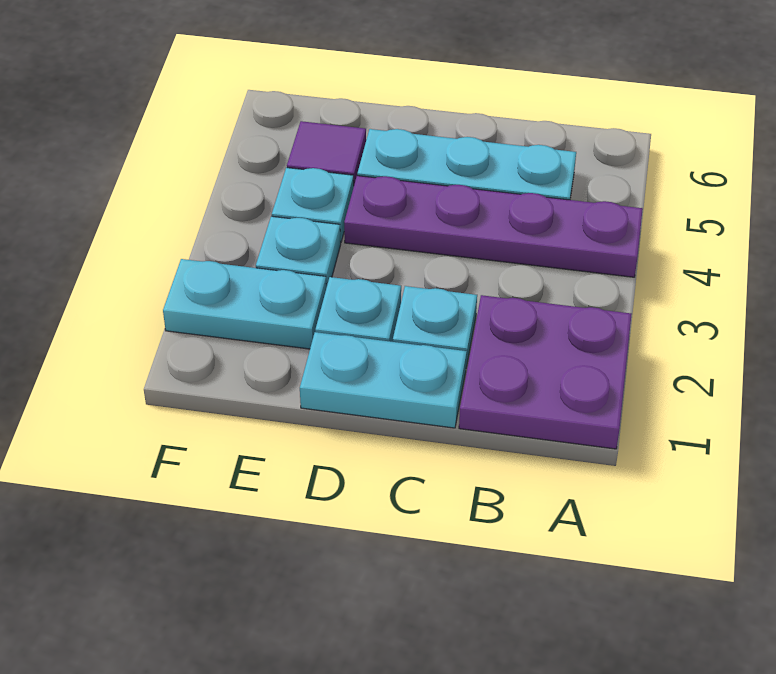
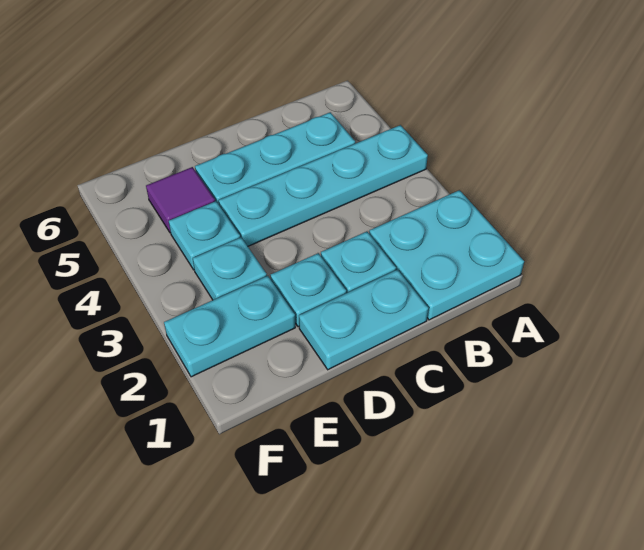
purple plate A1:B2 level 1 -> cyan plate A1:B2 level 1
purple plate A4:D4 level 1 -> cyan plate A4:D4 level 1

